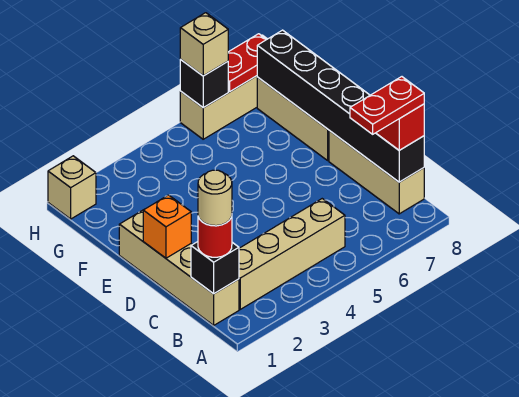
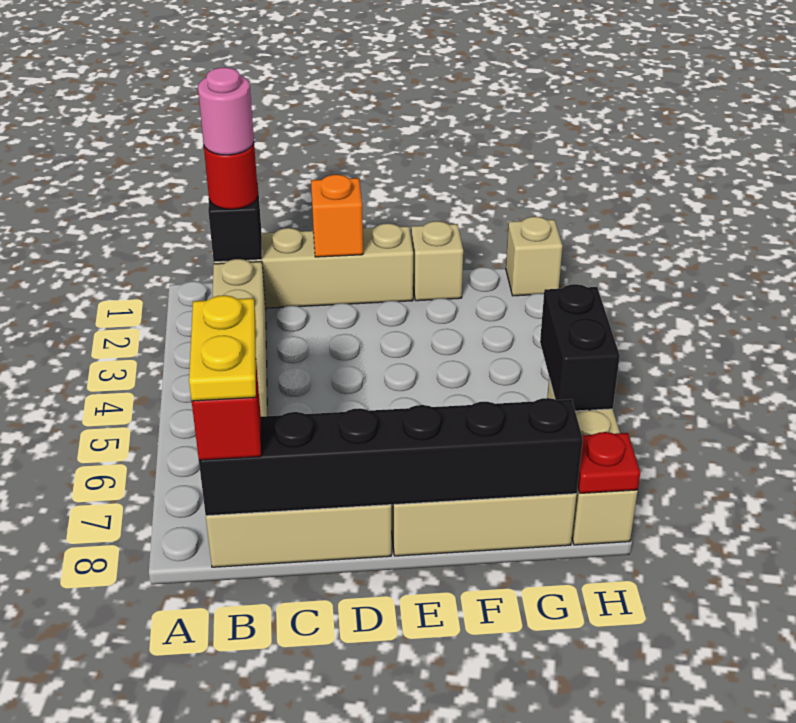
tan round brick B1 level 4 -> pink round brick B1 level 4
red plate B7:B8 level 4 -> yellow plate B7:B8 level 4
black brick H6 level 2 -> black brick H5:H6 level 2
tan brick H6 level 3 -> tan brick F1 level 1
red plate H7:H8 level 2 -> red plate H8 level 2

